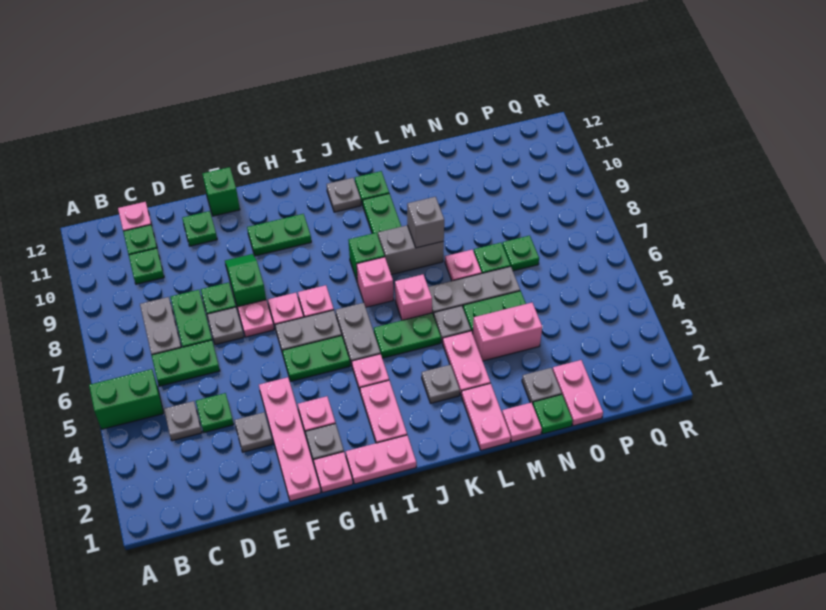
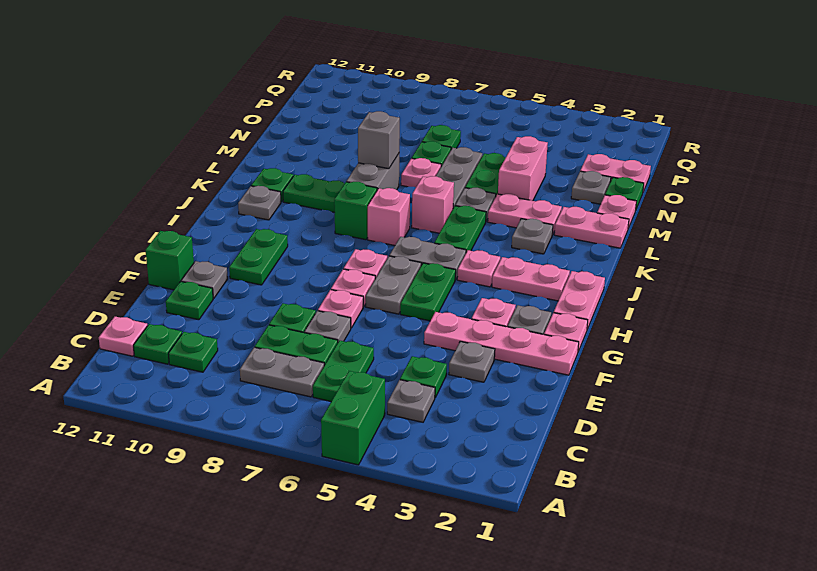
green slope F8:F9 level 1 top 8 -> none
none -> grey plate F11 level 1

